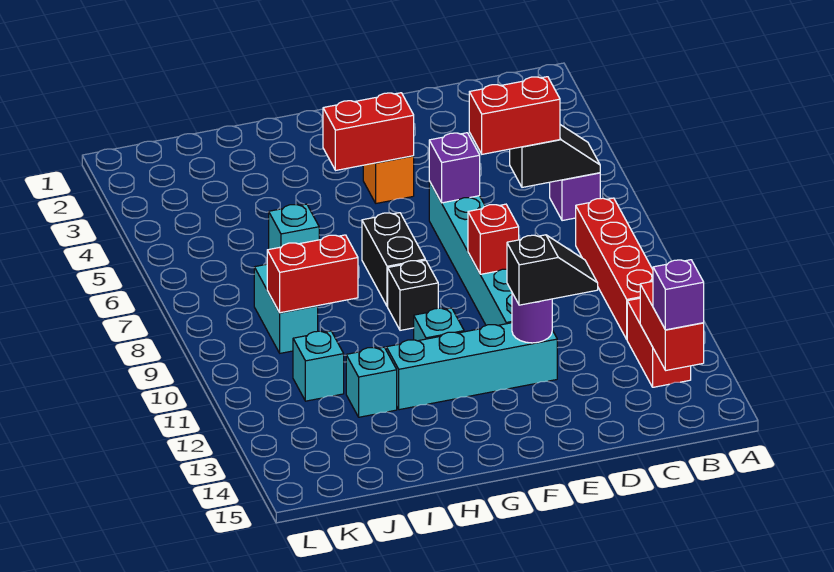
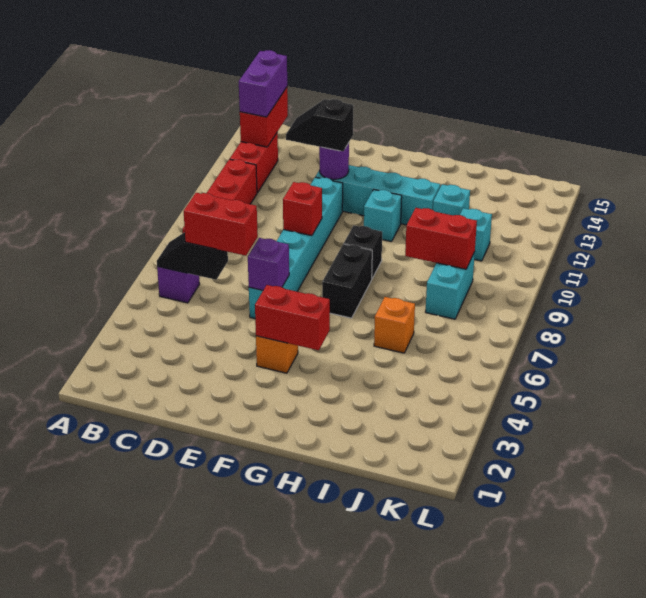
purple brick B14 level 3 -> purple brick B13:B14 level 3
cyan brick I6 level 1 -> orange brick I6 level 1

